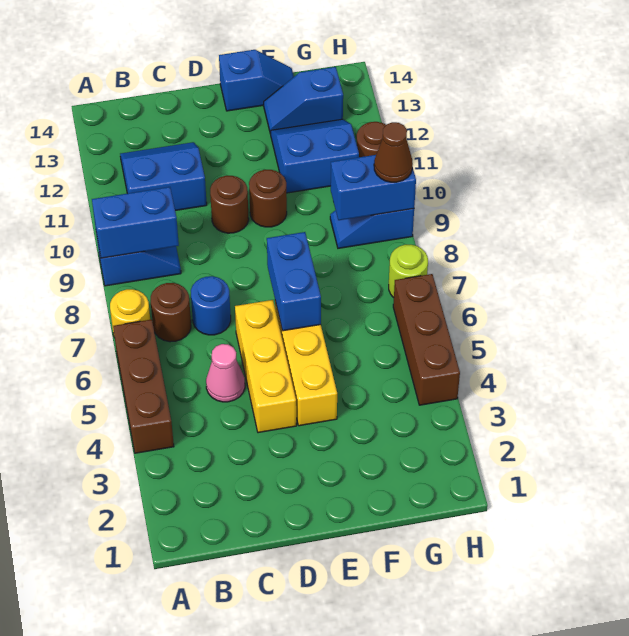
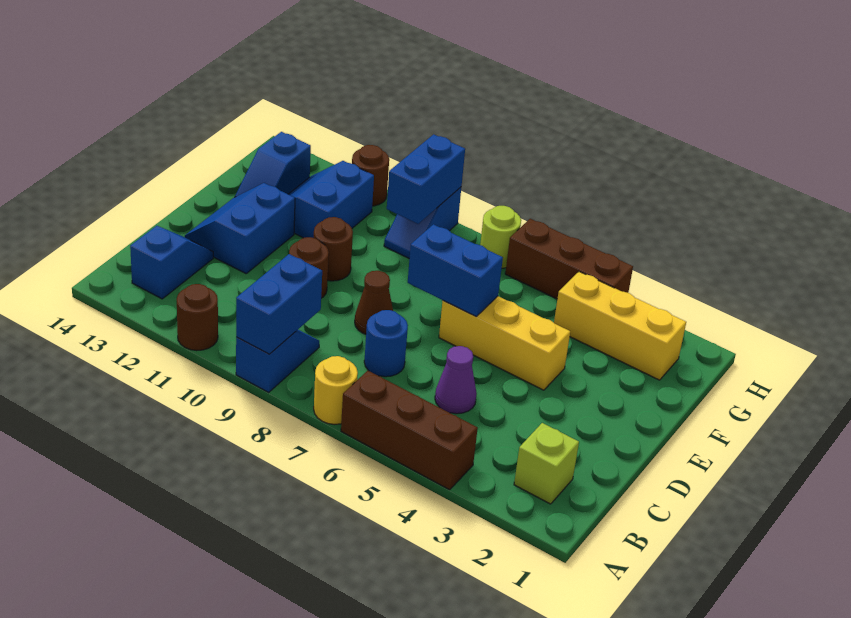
none -> lime brick B2 level 1
brown round brick B7 level 1 -> brown round brick A11 level 1
blue slope B11:C12 level 1 top 11 -> blue slope D12:E13 level 1 top 12
pink cone C5 level 1 -> purple cone C5 level 1
yellow brick D4:D6 level 1 -> yellow brick G2:G4 level 1
blue slope E14:F14 level 1 top E -> blue slope B13:C13 level 1 top B
brown cone H9 level 3 -> brown cone D8 level 1

